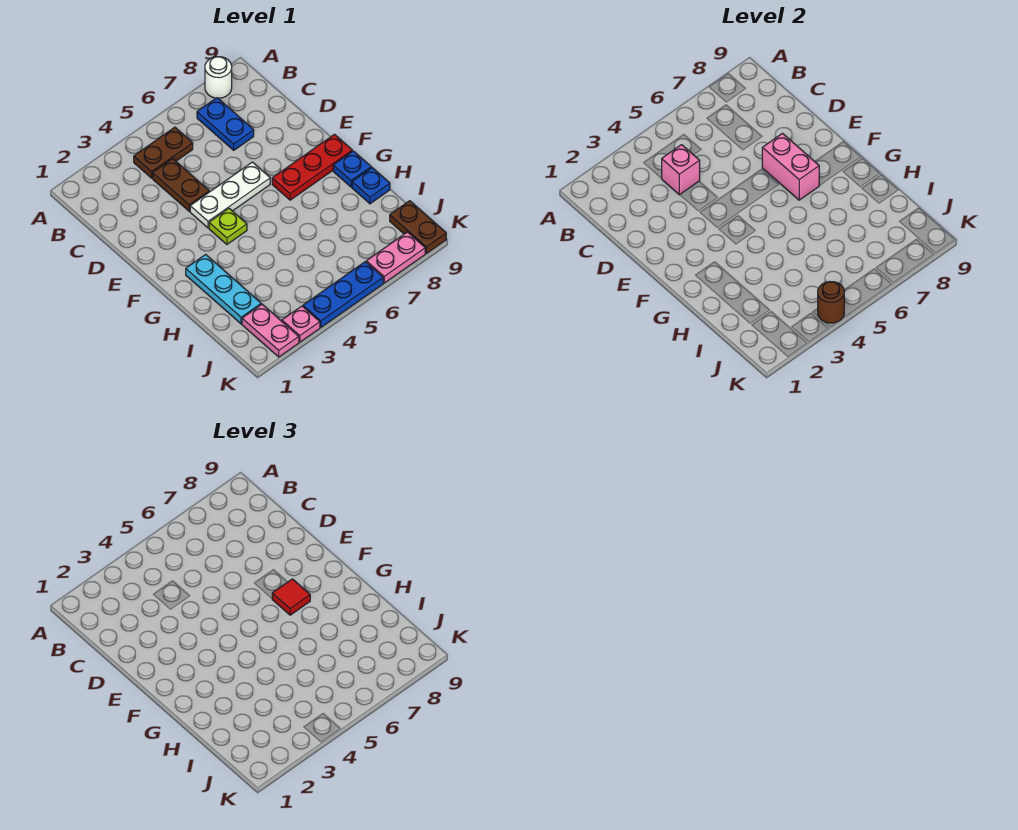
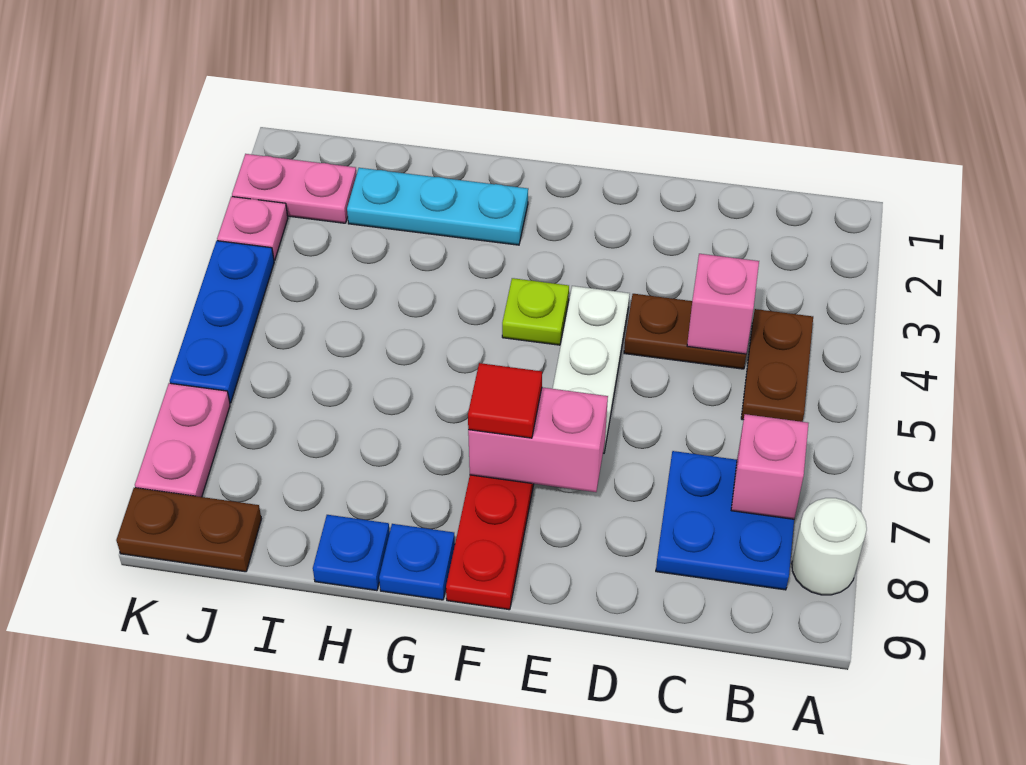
blue plate B7:C7 level 1 -> blue plate B7:C8 level 1
none -> pink brick B7 level 2
brown round brick K4 level 2 -> none

